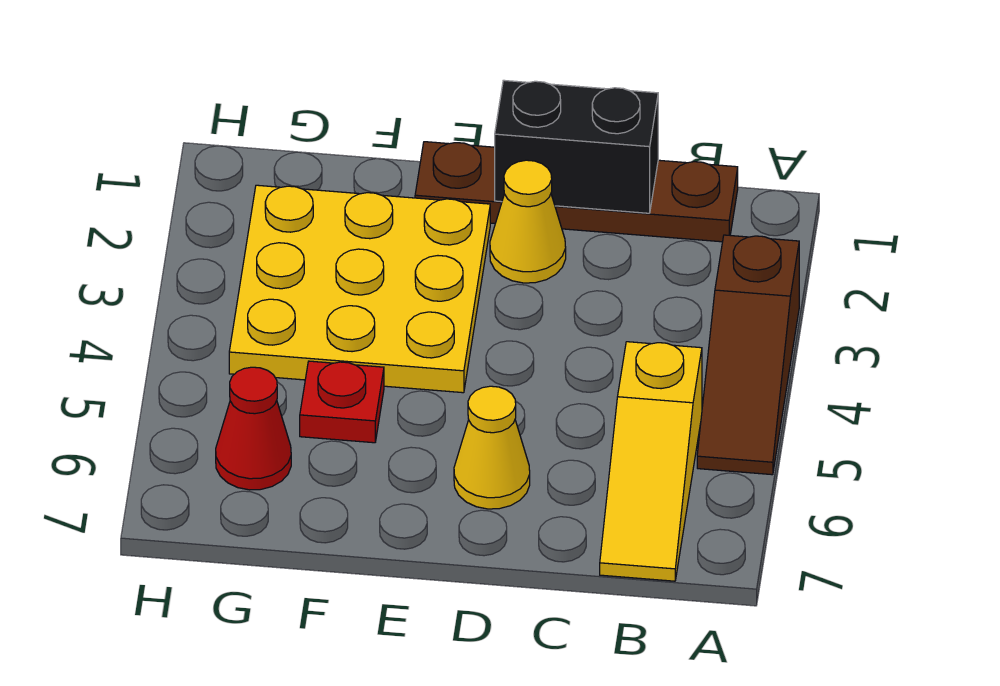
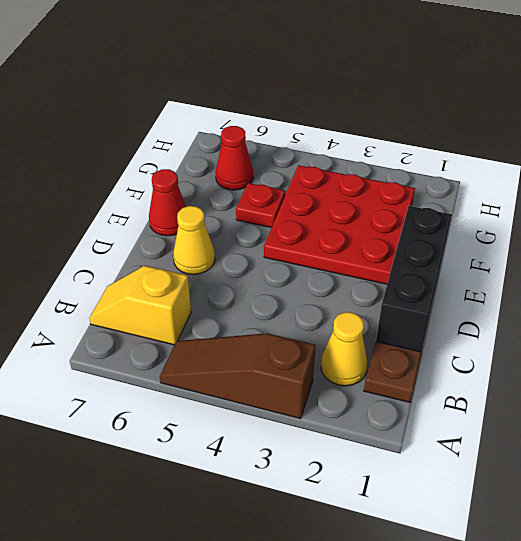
yellow slope B5:B7 level 1 top 5 -> yellow slope B6:B7 level 1 top 6
black brick C1:D1 level 2 -> black brick C1:E1 level 2
yellow cone D2 level 1 -> yellow cone B2 level 1
yellow plate E2:G4 level 1 -> red plate E2:G4 level 1
none -> red cone E7 level 1

